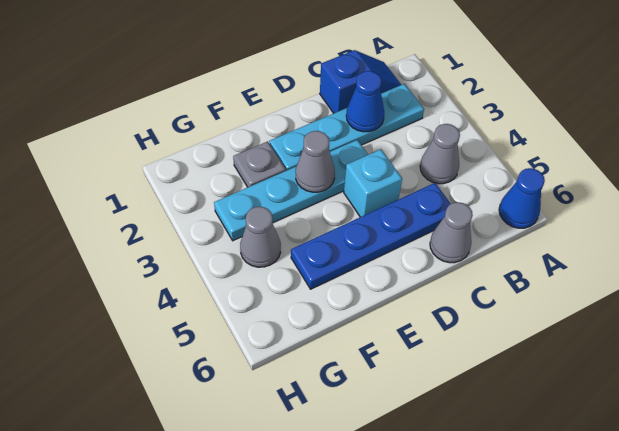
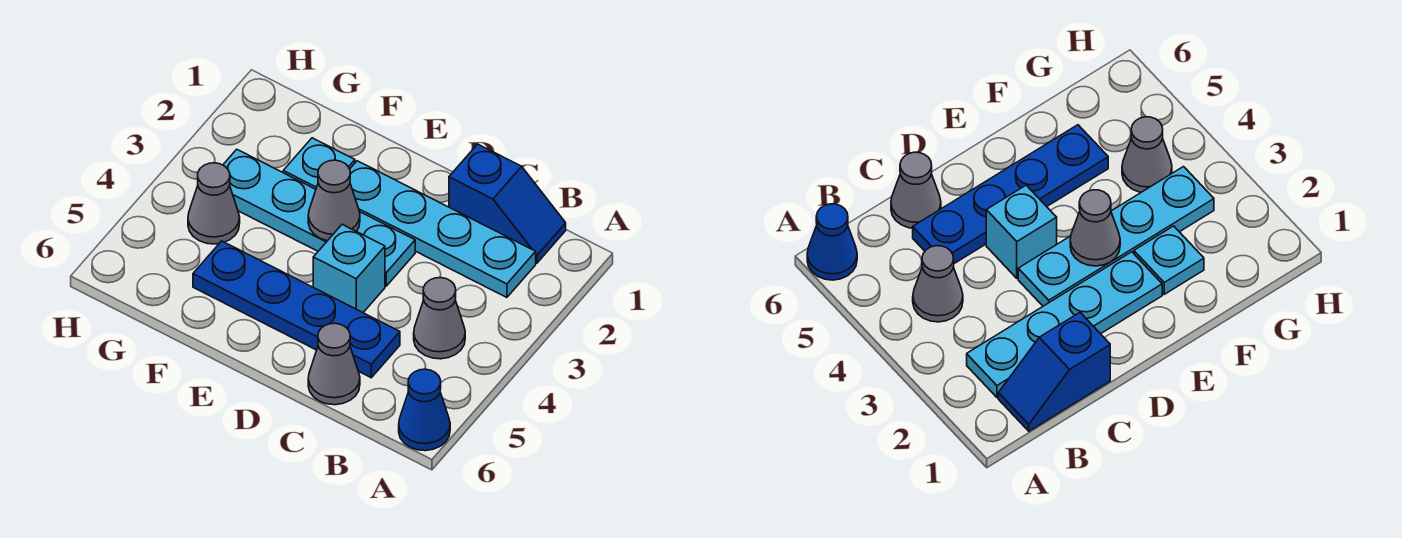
blue cone C2 level 2 -> none
grey plate F2 level 1 -> cyan plate F2 level 1

